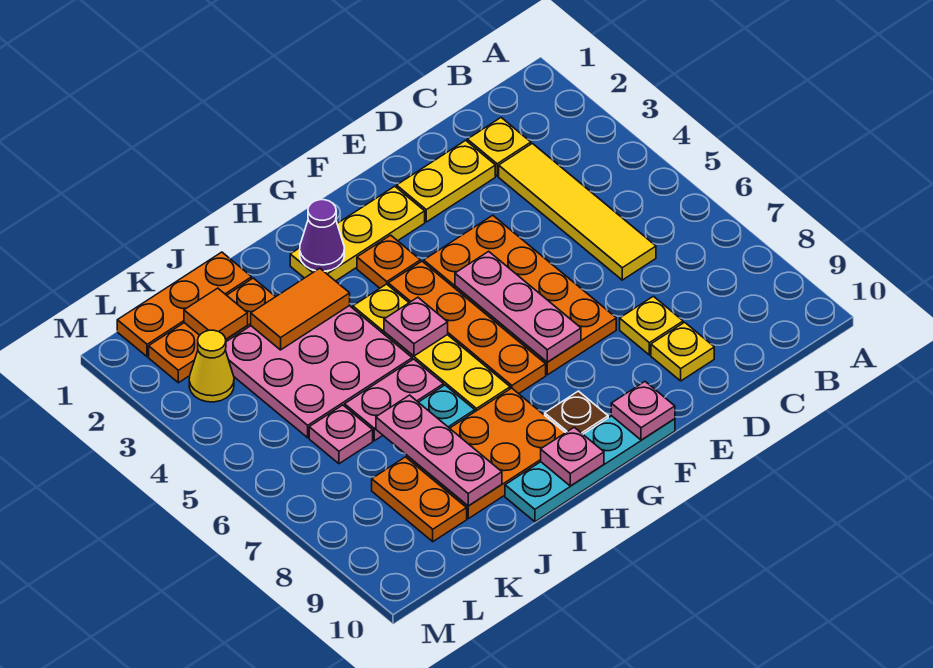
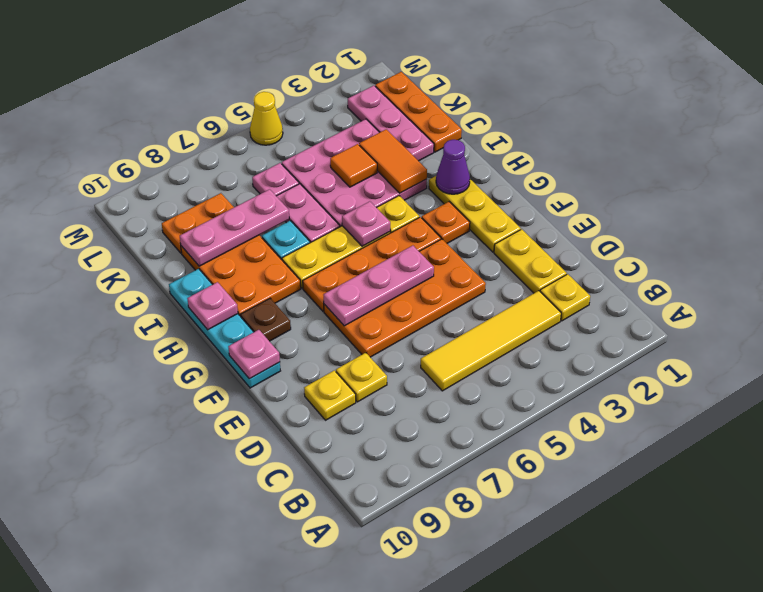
orange plate J2:L2 level 1 -> pink plate J2:L2 level 1
orange tile K2 level 2 -> orange tile J4 level 2
yellow cone L3 level 1 -> yellow cone M5 level 1

